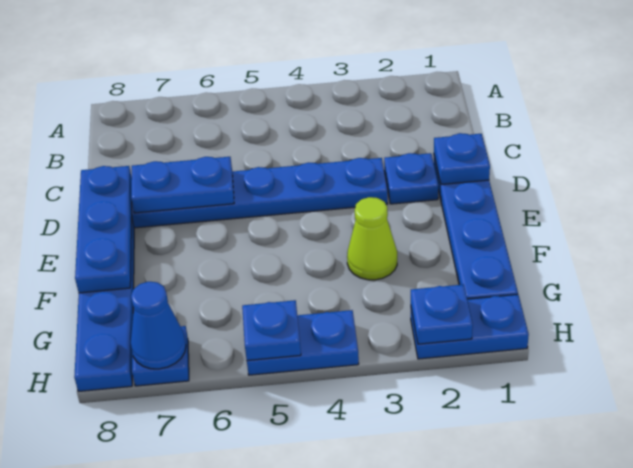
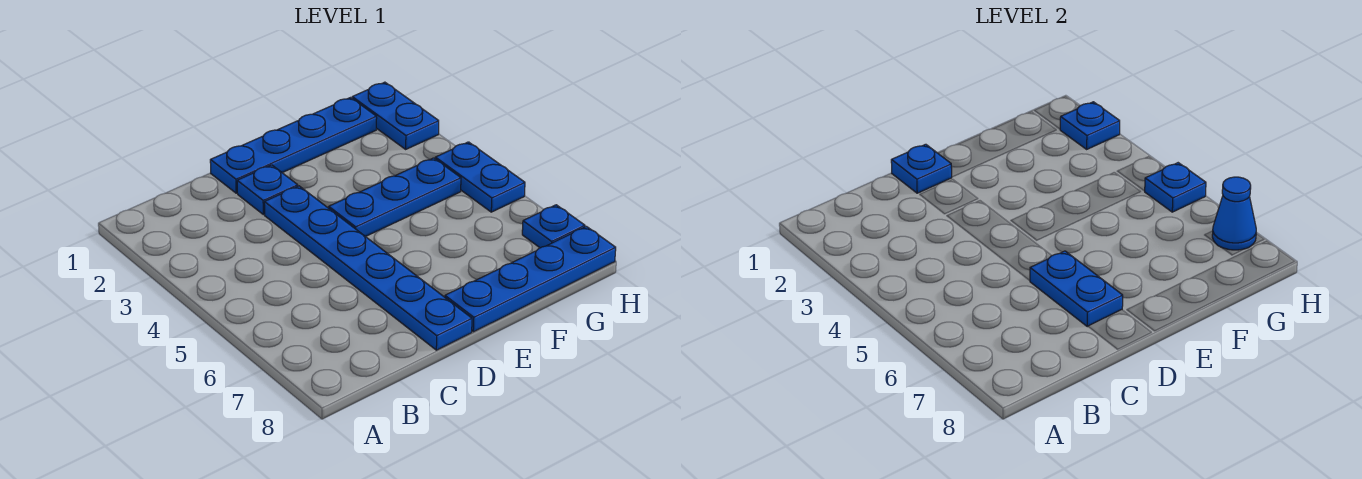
blue plate D8:F8 level 2 -> blue plate E4:G4 level 1
lime cone F3 level 1 -> none

